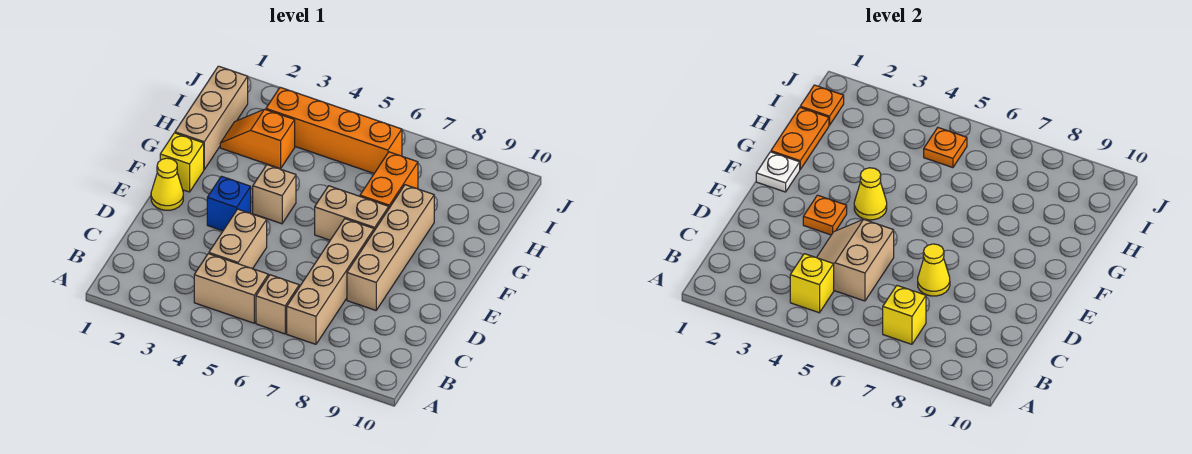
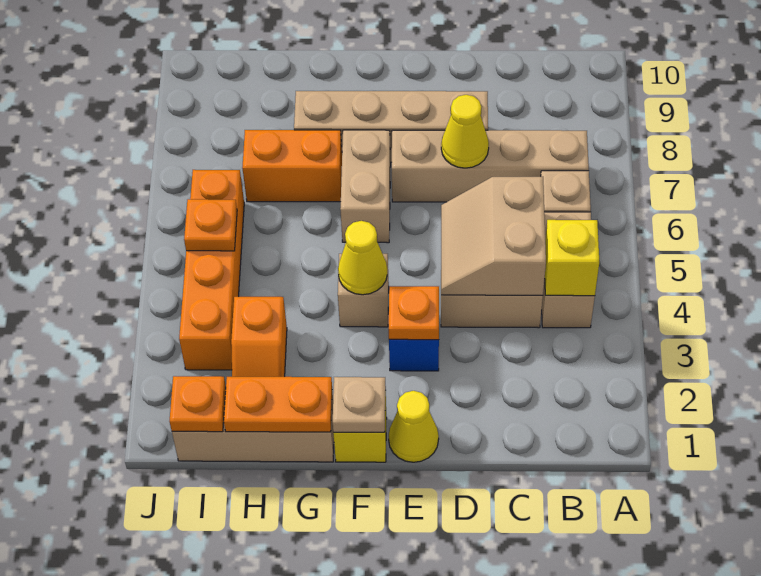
yellow brick B7 level 2 -> none
tan slope C4:D5 level 2 top 5 -> tan slope C4:D5 level 2 top C
white plate F1 level 2 -> tan plate F1 level 2

